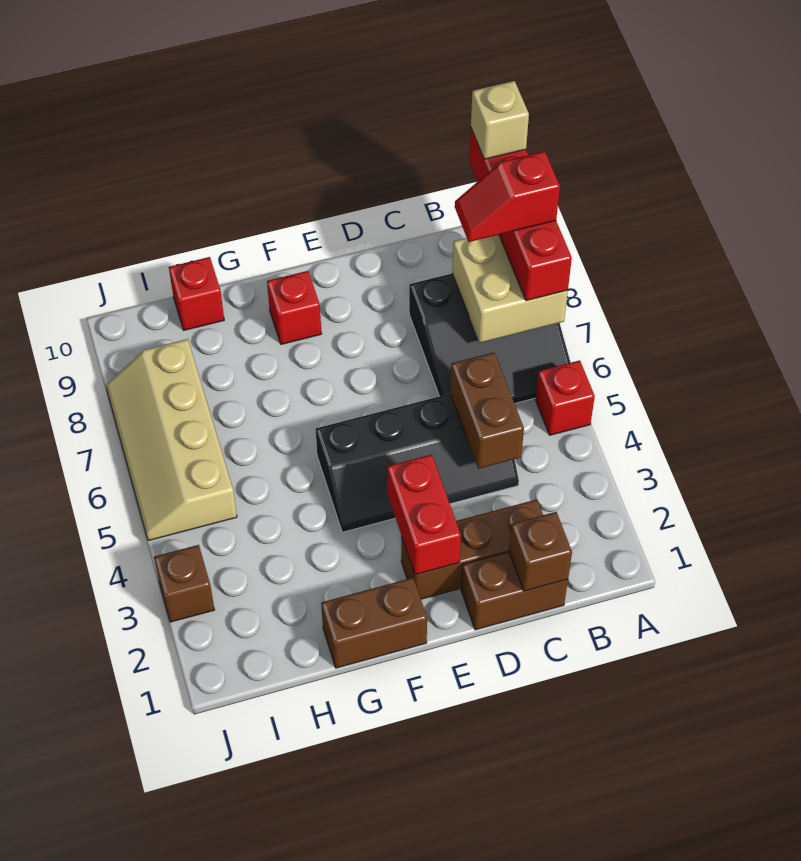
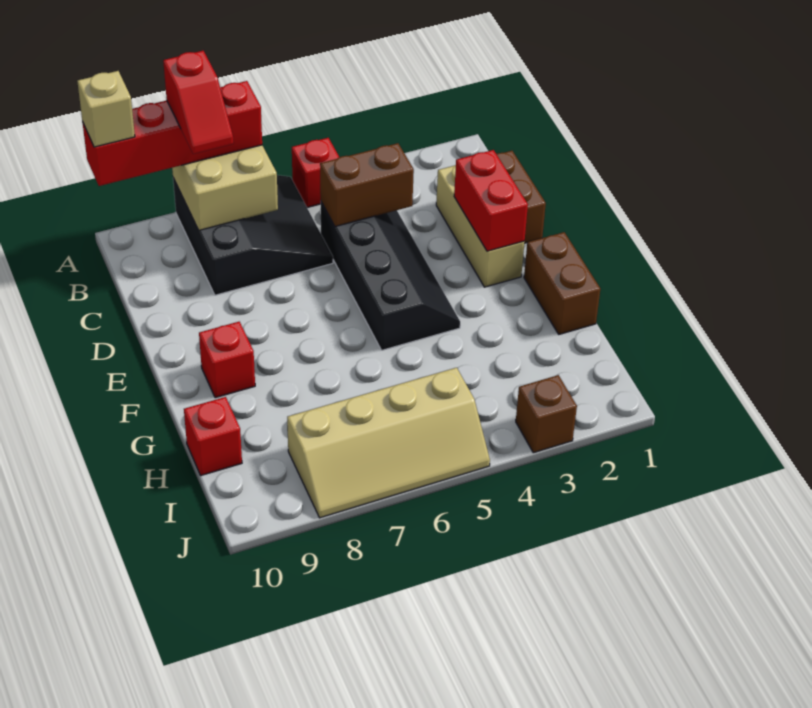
brown brick C1 level 2 -> none
brown brick C2:E2 level 1 -> tan brick C2:E2 level 1
red brick E2:E3 level 2 -> red brick D2:E2 level 2

